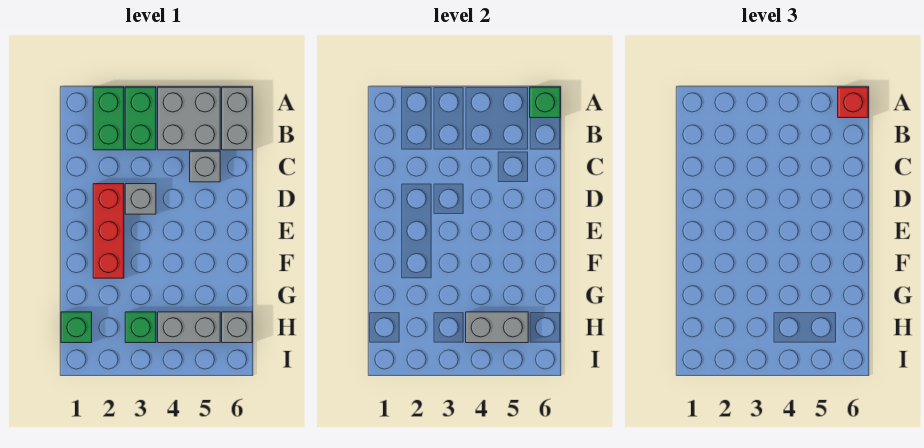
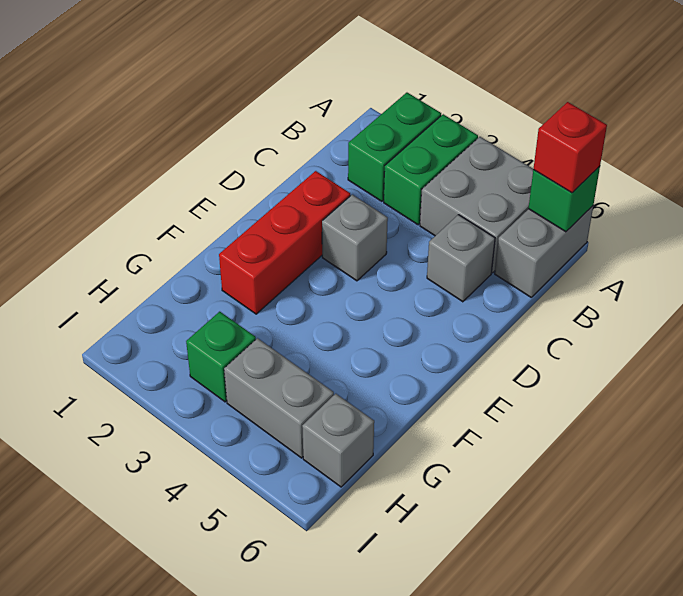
green brick H1 level 1 -> none
grey brick H4:H5 level 2 -> none

